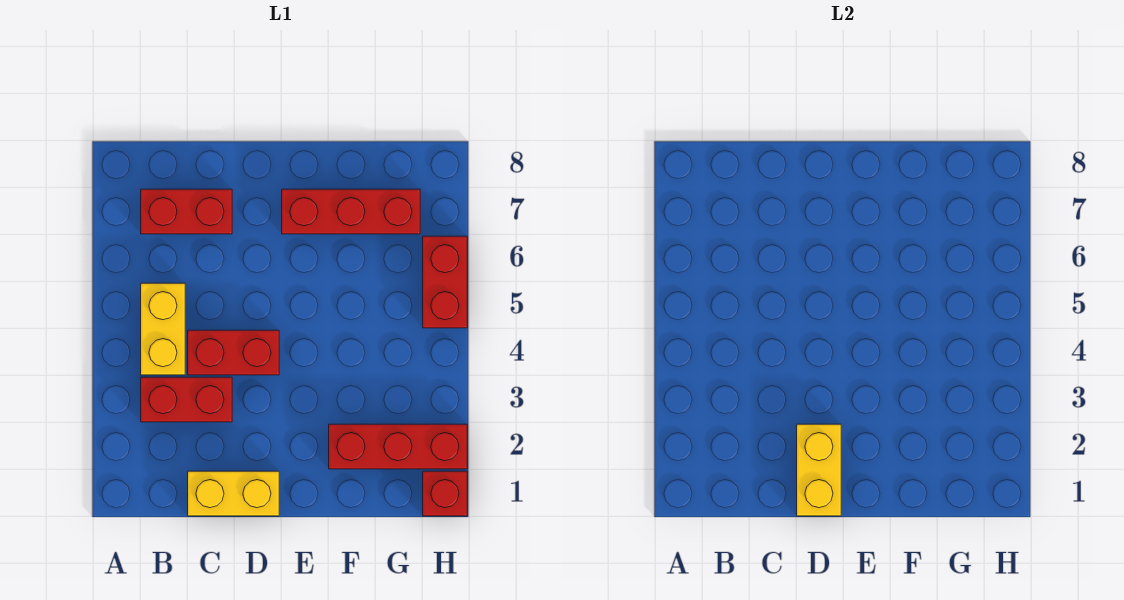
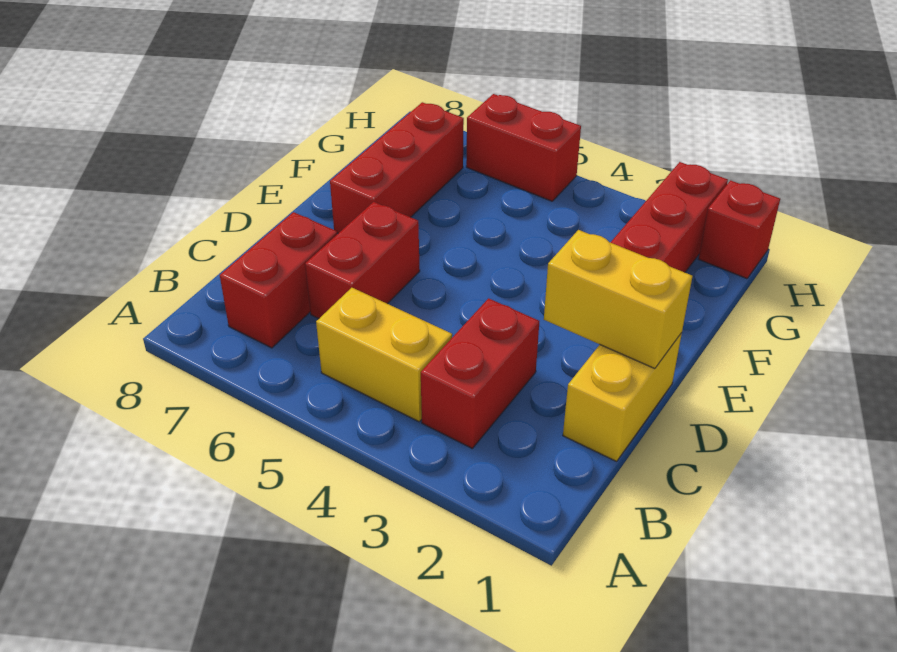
red brick C4:D4 level 1 -> red brick C6:D6 level 1

